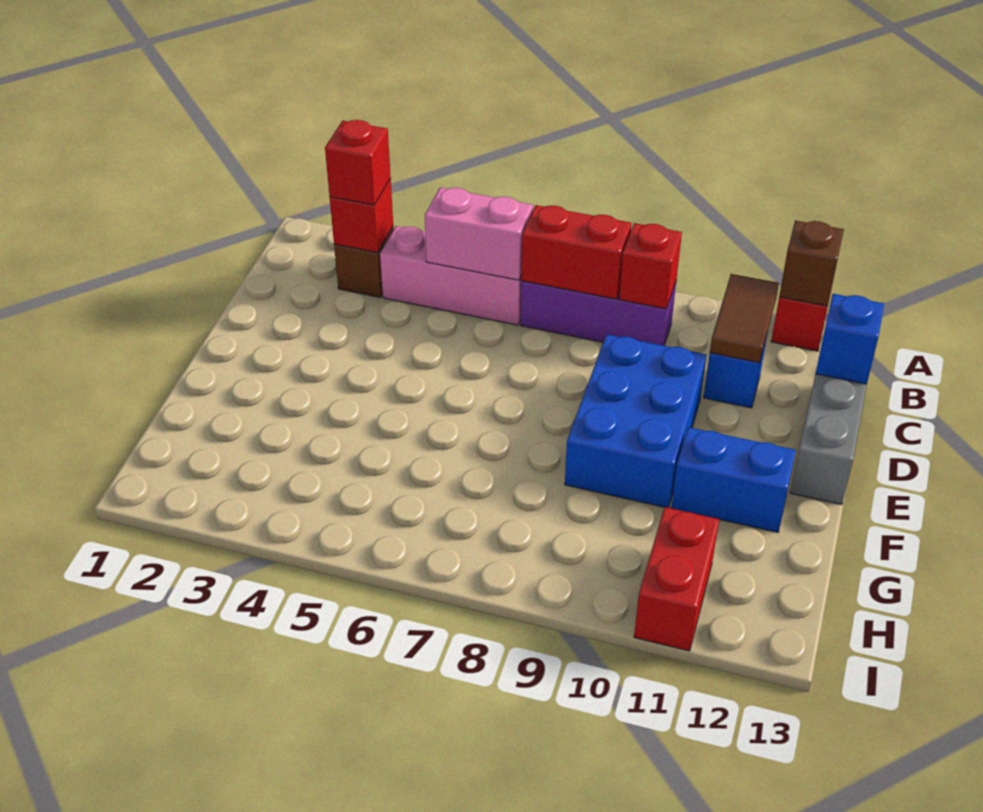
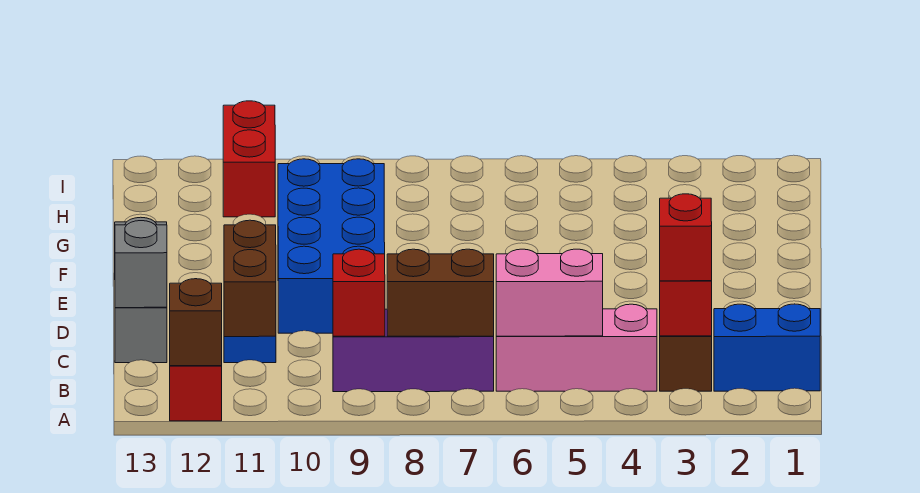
red brick B7:B8 level 2 -> brown brick B7:B8 level 2
brown tile B11:C11 level 2 -> brown brick B11:C11 level 2
blue brick C13 level 2 -> grey brick C13 level 2
blue brick D9:F10 level 1 -> blue brick D9:G10 level 1
blue brick F11:F12 level 1 -> blue brick B1:B2 level 1

